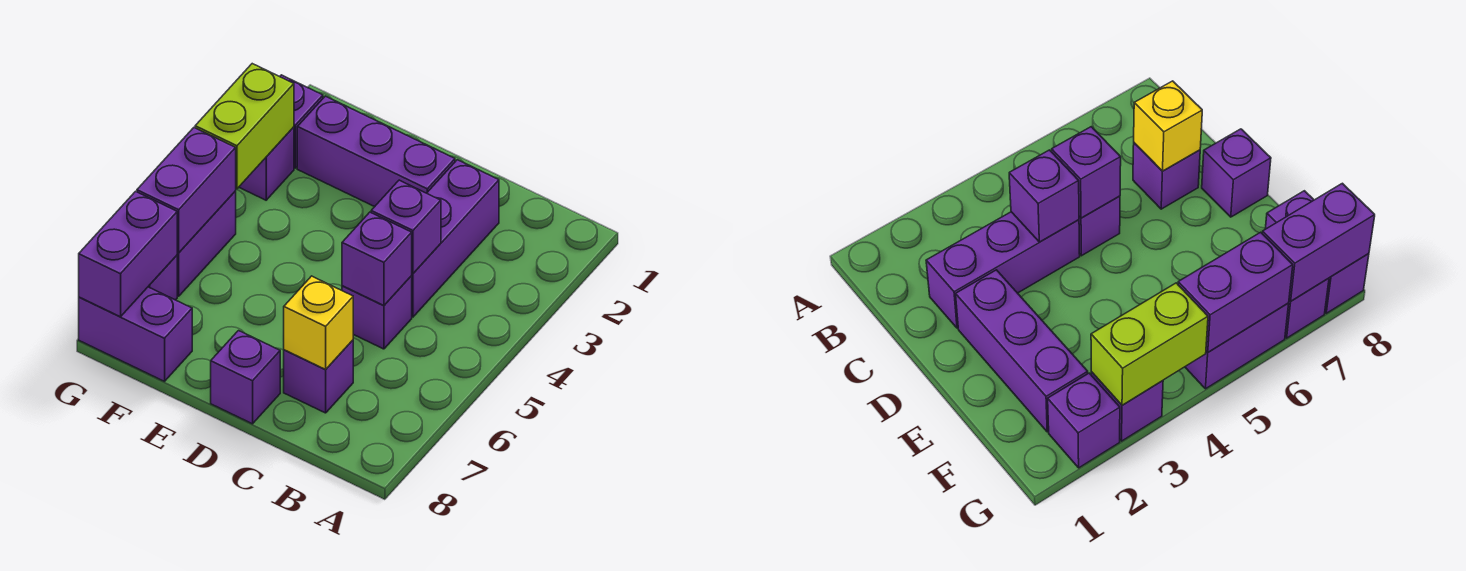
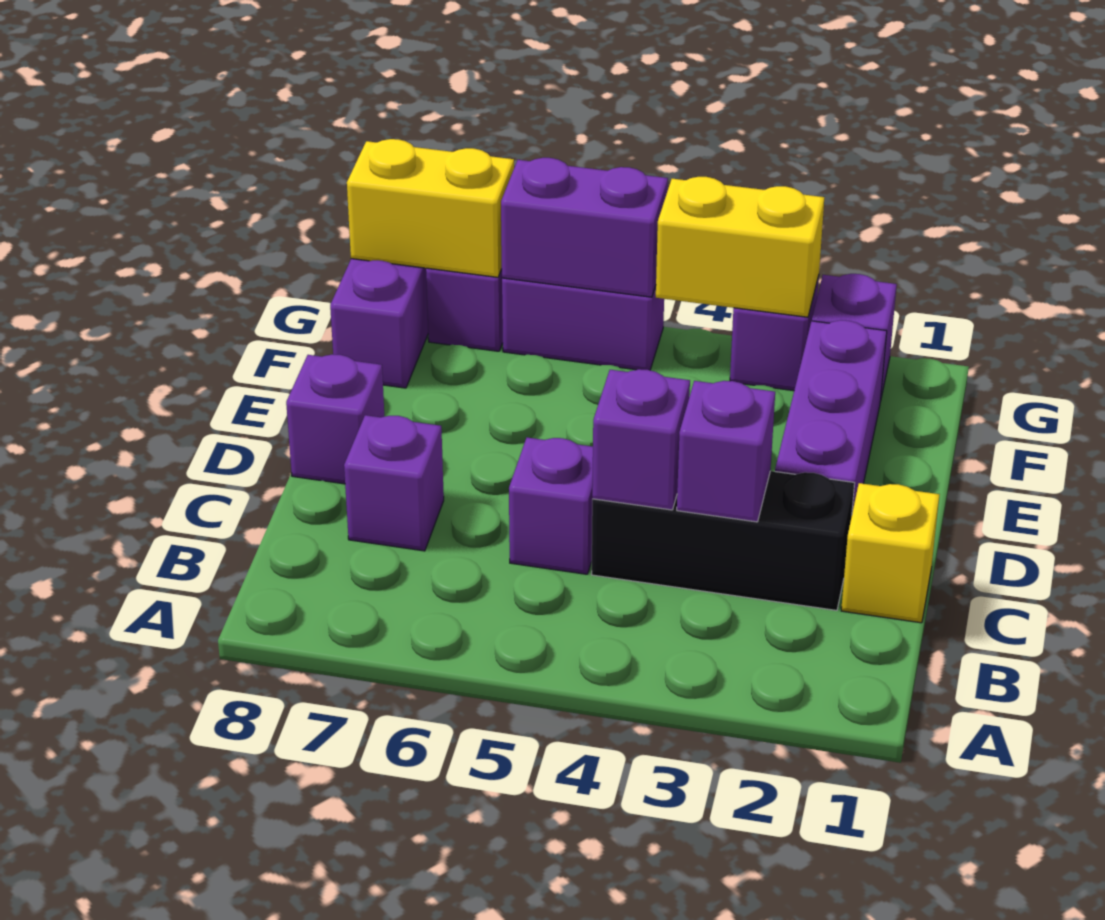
purple brick C2:C4 level 1 -> black brick C2:C4 level 1
purple brick C5 level 2 -> purple brick C3 level 2
yellow brick C7 level 2 -> yellow brick C1 level 1
lime brick G3:G4 level 2 -> yellow brick G3:G4 level 2
purple brick G7:G8 level 2 -> yellow brick G7:G8 level 2

